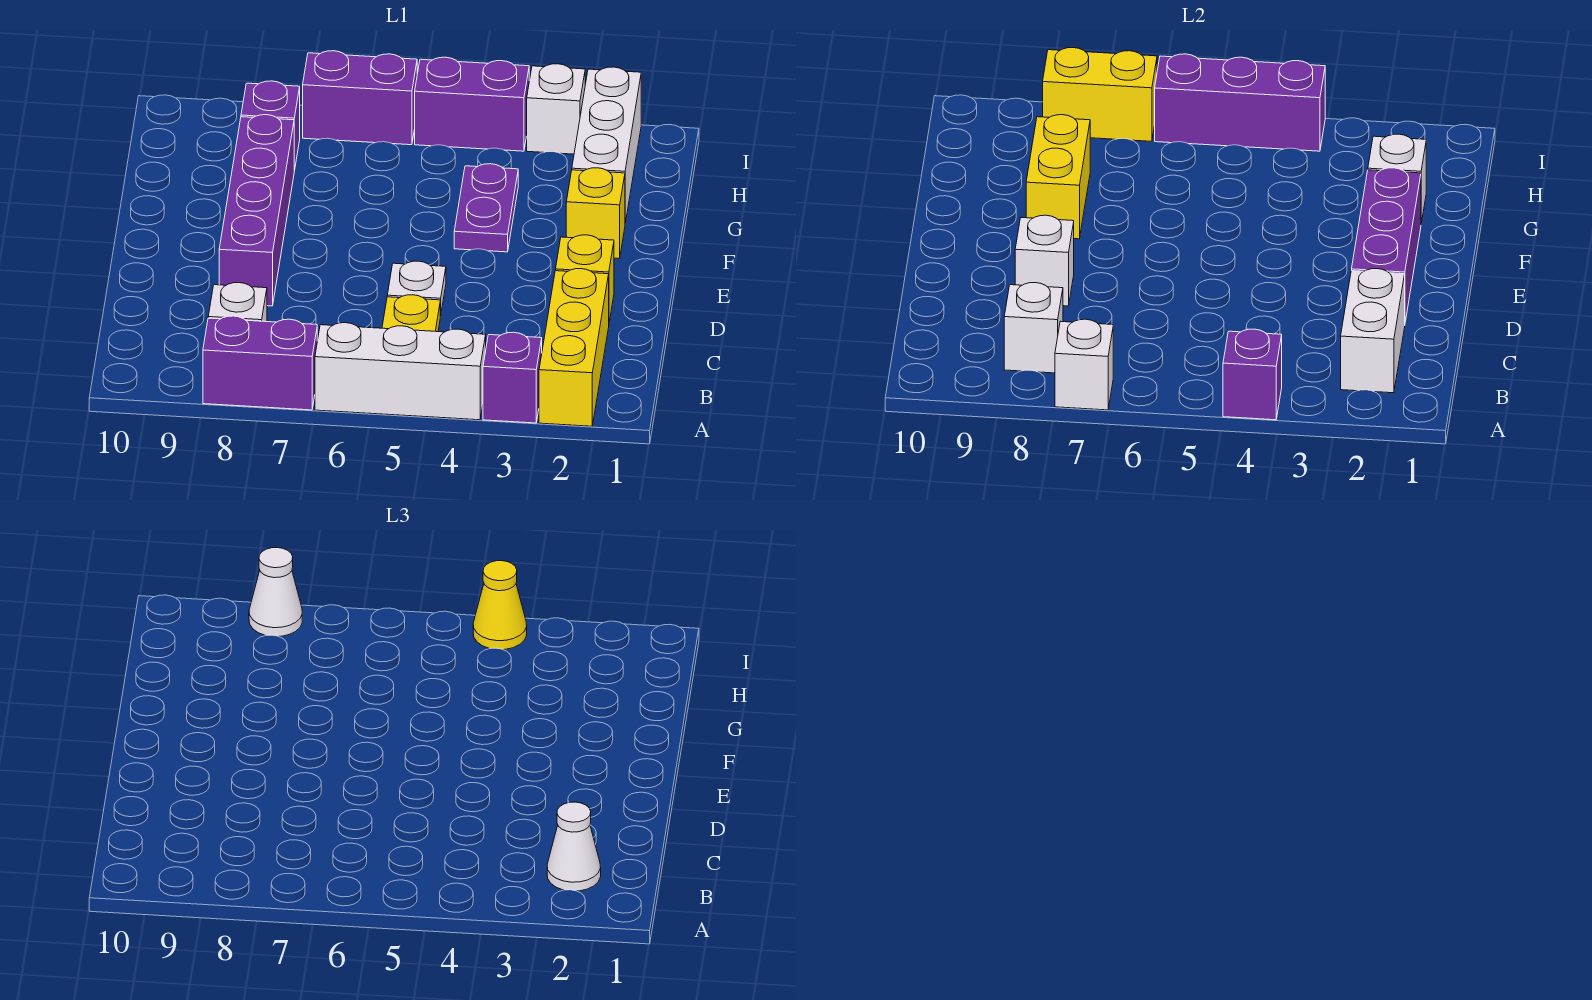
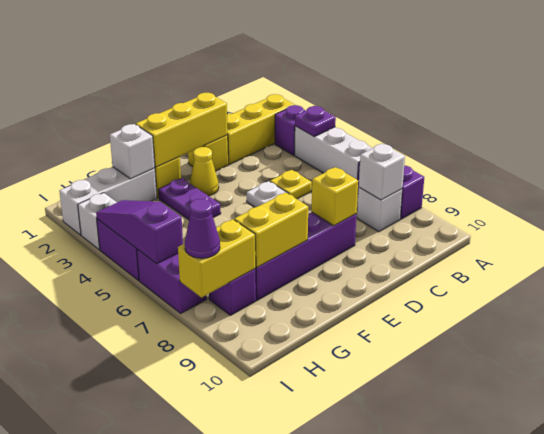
purple brick A4 level 2 -> purple plate A4 level 2
white brick A7 level 2 -> none
white brick B2:C2 level 2 -> none
white cone B2 level 3 -> none
purple brick D2:F2 level 2 -> yellow brick D2:F2 level 2
white brick D8 level 2 -> yellow brick D8 level 2
purple plate F4:G4 level 1 -> purple plate F3:F4 level 1
purple brick I4:I6 level 2 -> purple slope I4:I6 level 2 top 6
yellow cone I4 level 3 -> yellow cone E3 level 1
yellow brick I7:I8 level 2 -> yellow brick H8:I8 level 2
white cone I8 level 3 -> purple cone I8 level 3

